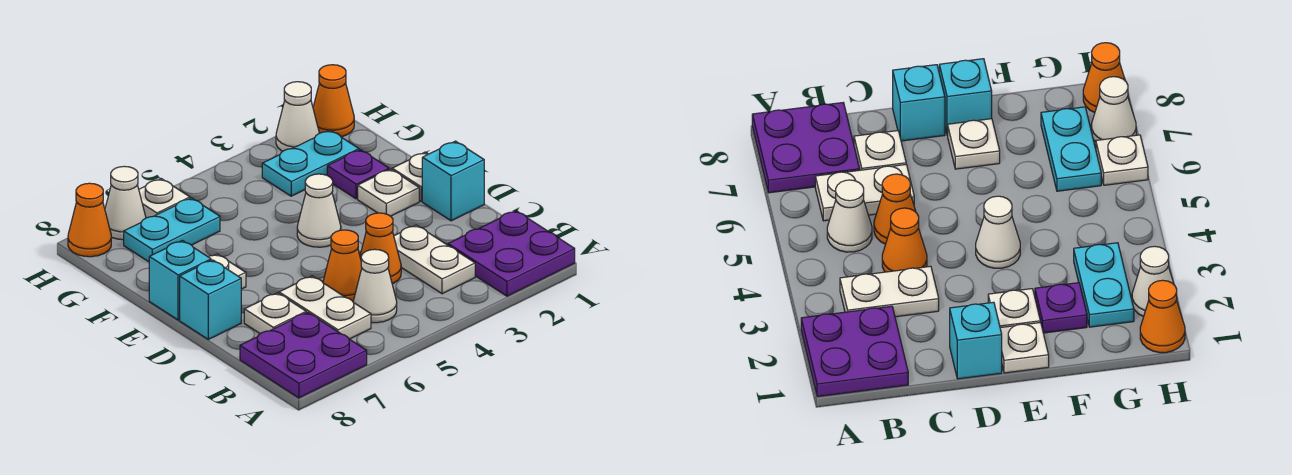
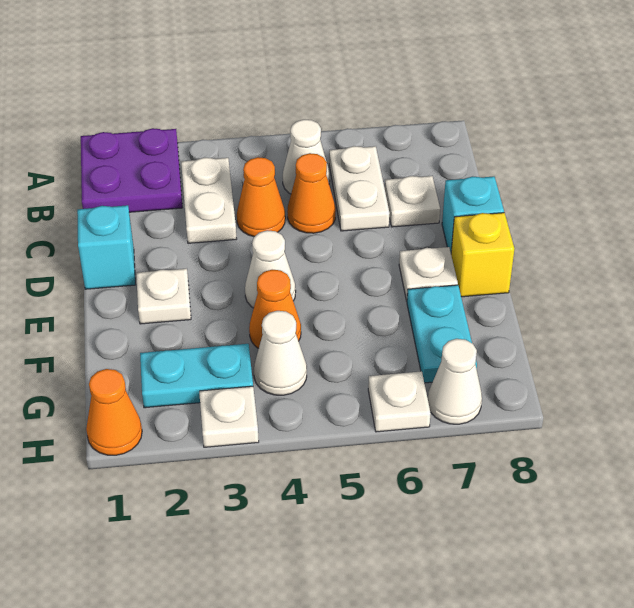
purple plate A7:B8 level 1 -> none
white plate E1 level 1 -> white plate H3 level 1
cyan brick E8 level 1 -> yellow brick E8 level 1
purple plate F2 level 1 -> none
cyan plate G6:G7 level 1 -> cyan plate F7:G7 level 1
white cone H2 level 1 -> white cone G4 level 1
orange cone H8 level 1 -> orange cone F4 level 1

